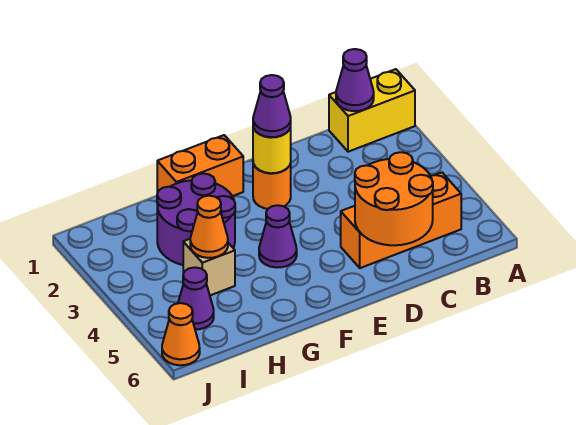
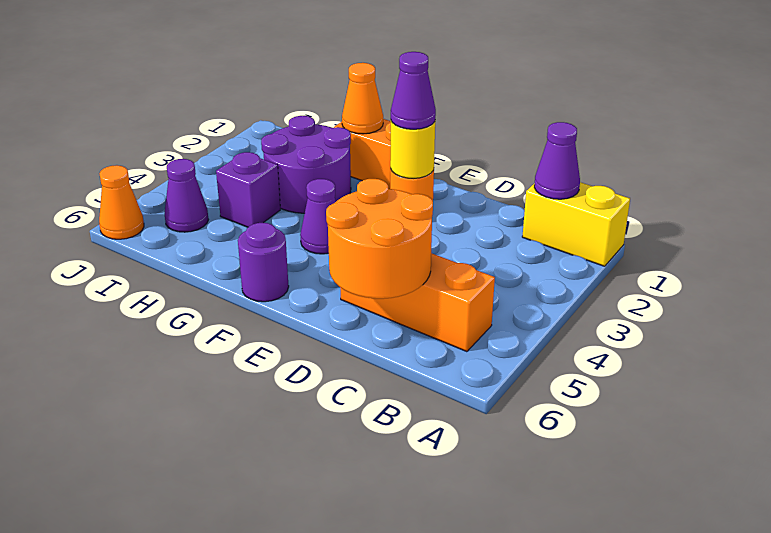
none -> purple round brick F6 level 1
tan brick H4 level 1 -> purple brick H4 level 1
orange cone H4 level 2 -> orange cone G1 level 2

